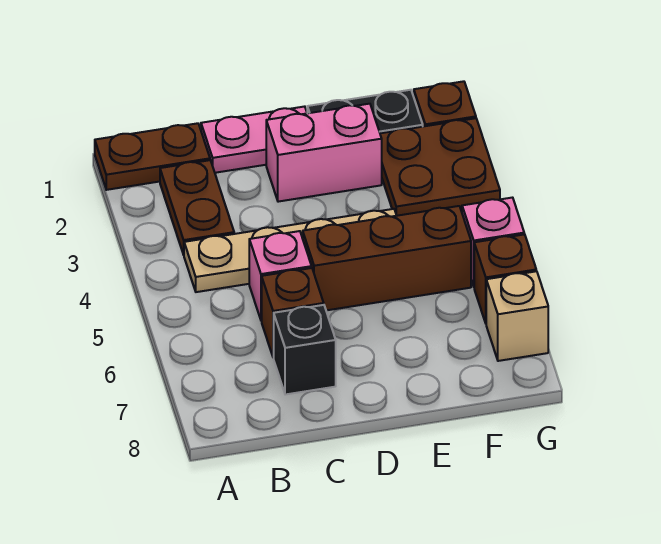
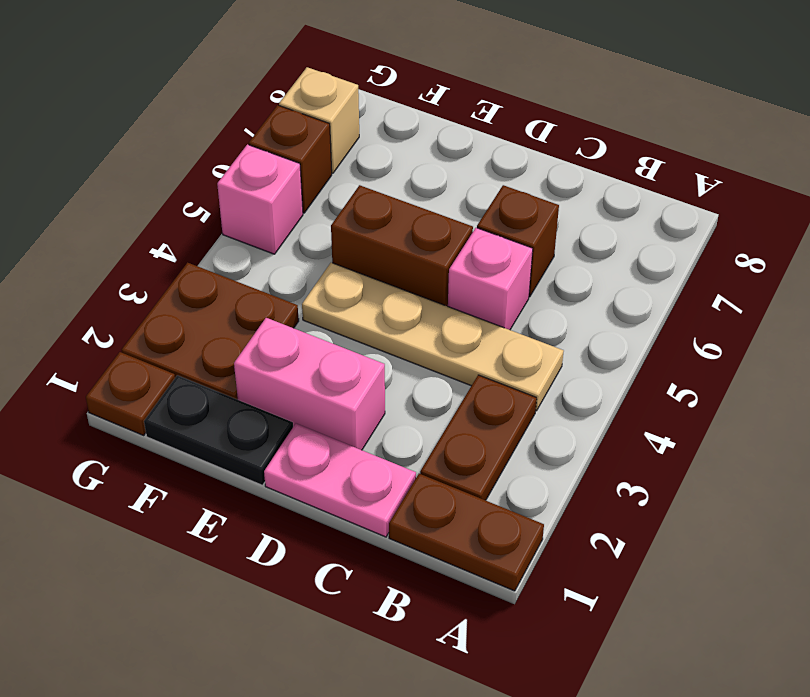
black brick C7 level 1 -> none
brown brick D5:F5 level 1 -> brown brick D5:E5 level 1

